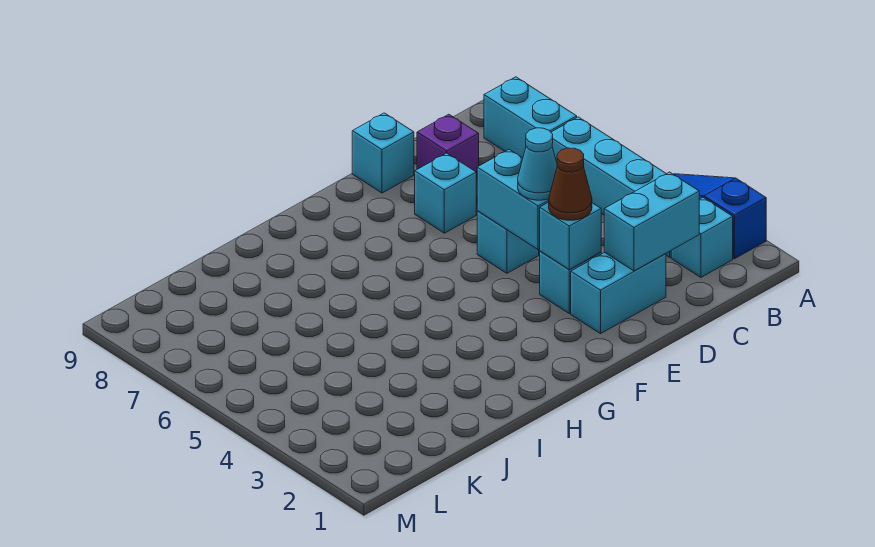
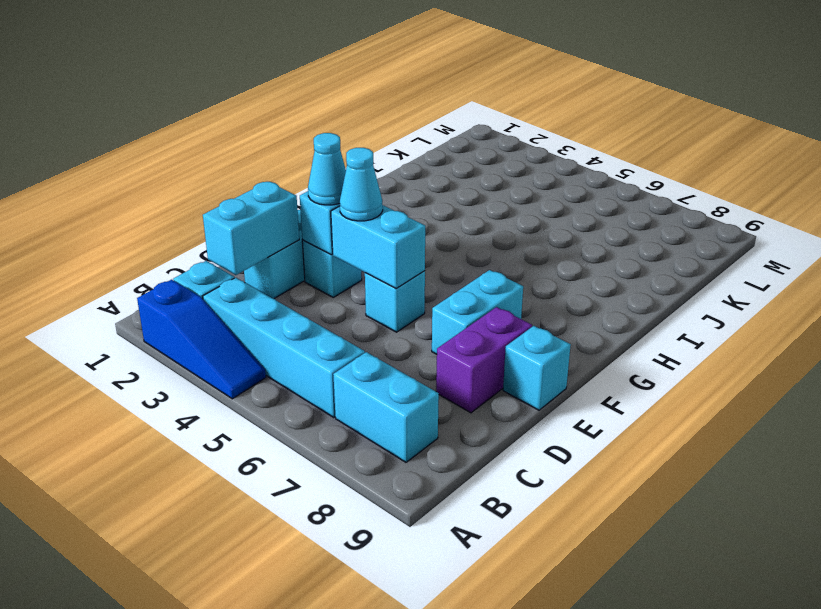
purple brick D8 level 1 -> purple brick D8:E8 level 1
brown cone E3 level 3 -> cyan cone E3 level 3
cyan brick E7 level 1 -> cyan brick E7:F7 level 1

